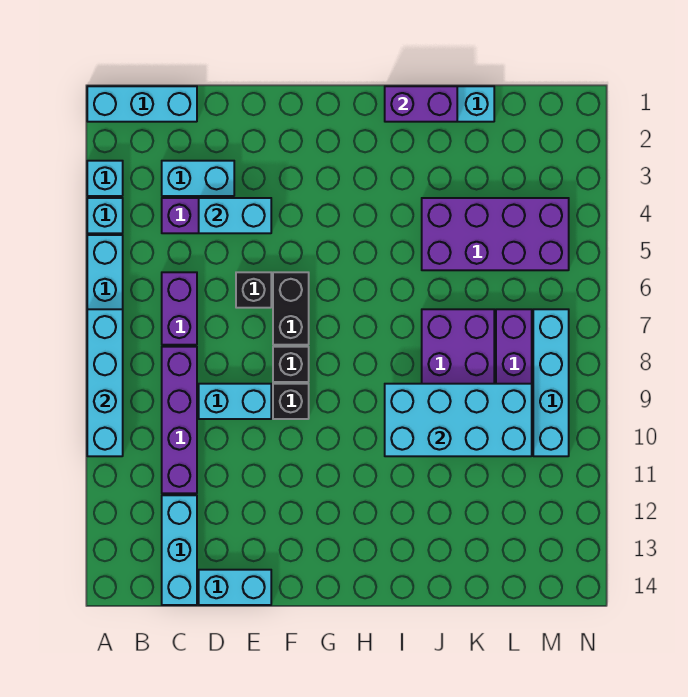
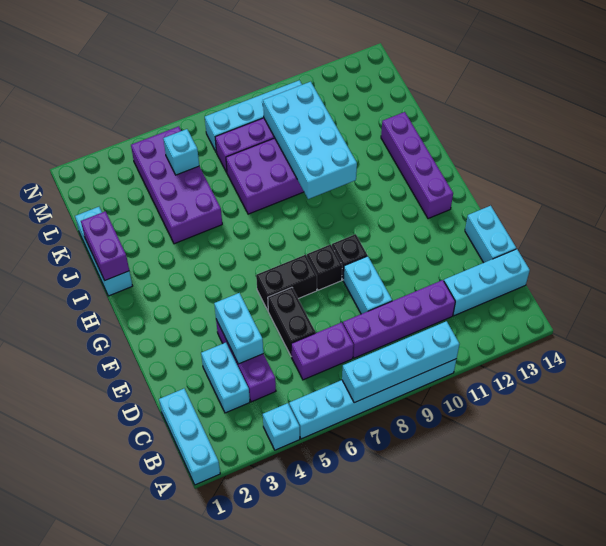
cyan brick A3 level 1 -> cyan brick L5 level 2
black brick E6 level 1 -> black brick D6:E6 level 1
none -> purple brick G13:J13 level 1

